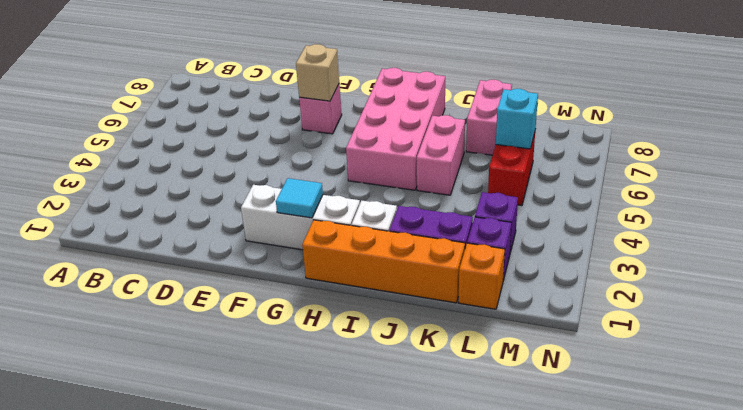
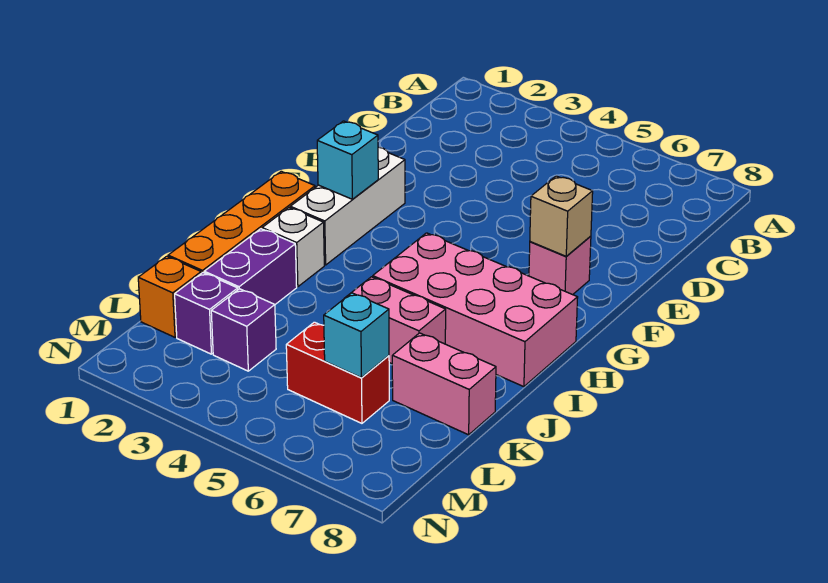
cyan tile G2 level 2 -> cyan brick G2 level 2

